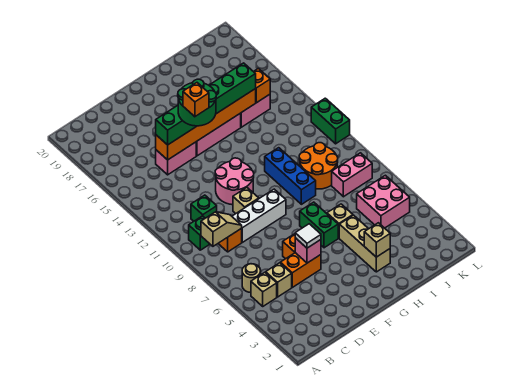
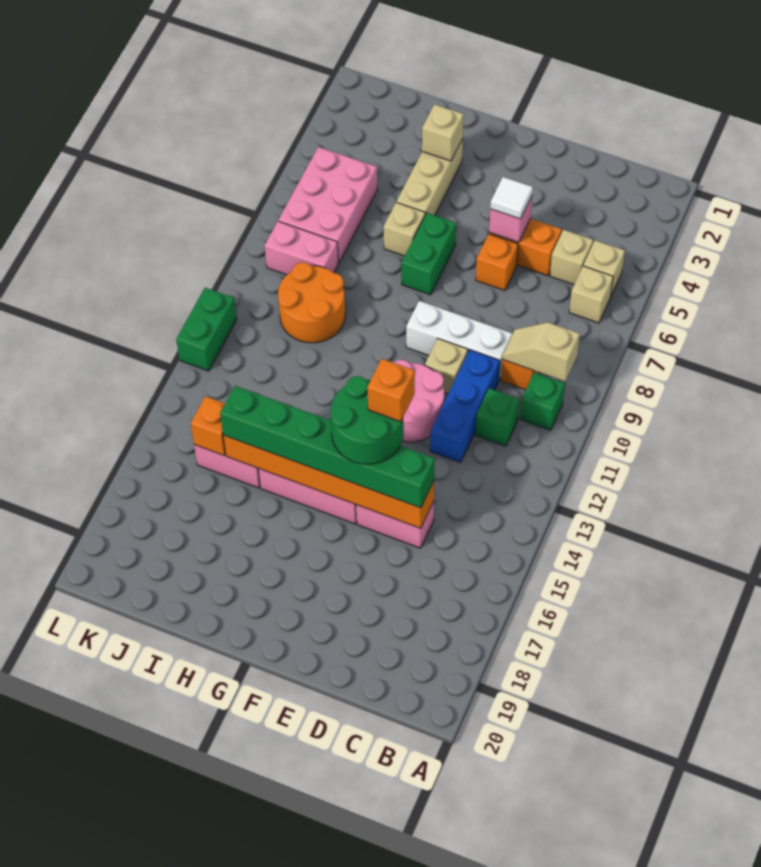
tan round brick B6 level 1 -> tan brick B6 level 1
blue brick H9:H11 level 1 -> blue brick D10:D12 level 1
pink brick J5:K6 level 1 -> pink brick J5:K7 level 1

